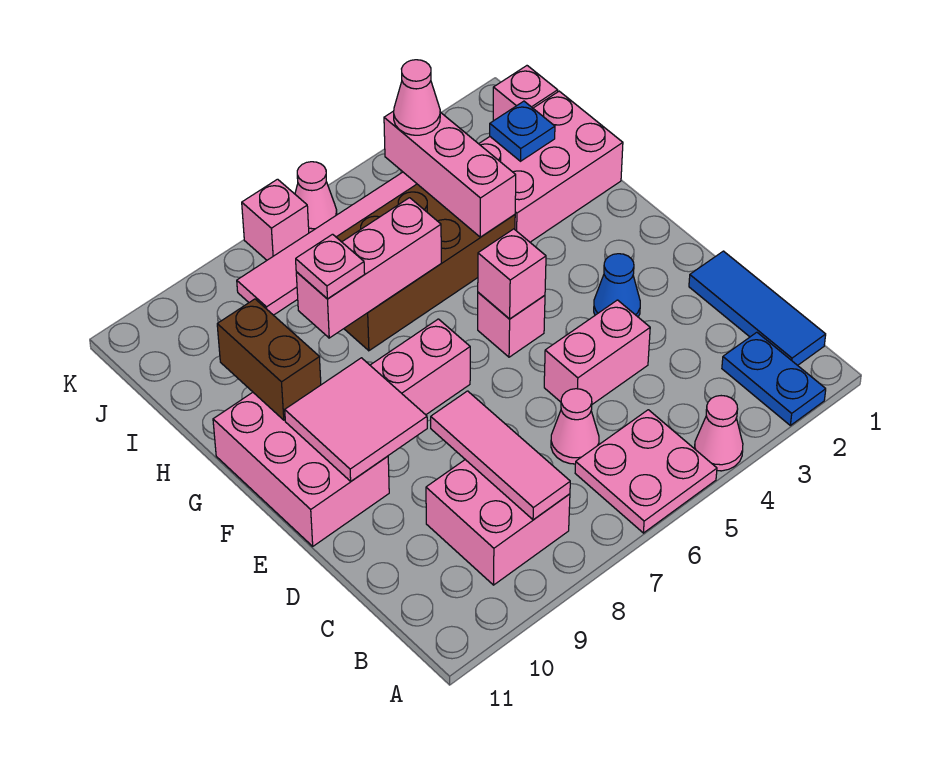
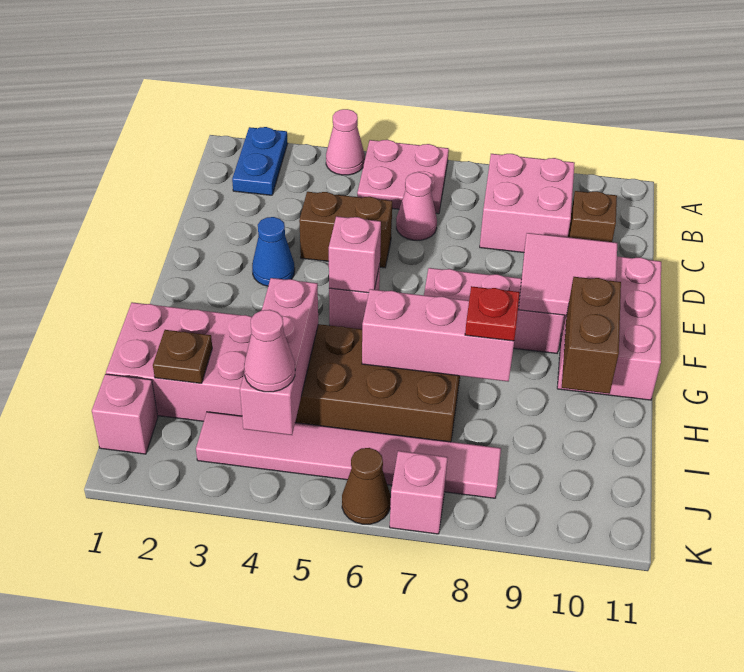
blue tile B1:D1 level 1 -> none
pink tile B8:D8 level 2 -> none
none -> brown brick C10 level 1
pink brick D4:D5 level 1 -> brown brick D4:D5 level 1
pink plate H8 level 3 -> red plate H8 level 3
blue plate I2 level 2 -> brown plate I2 level 2
pink cone K6 level 1 -> brown cone K6 level 1

